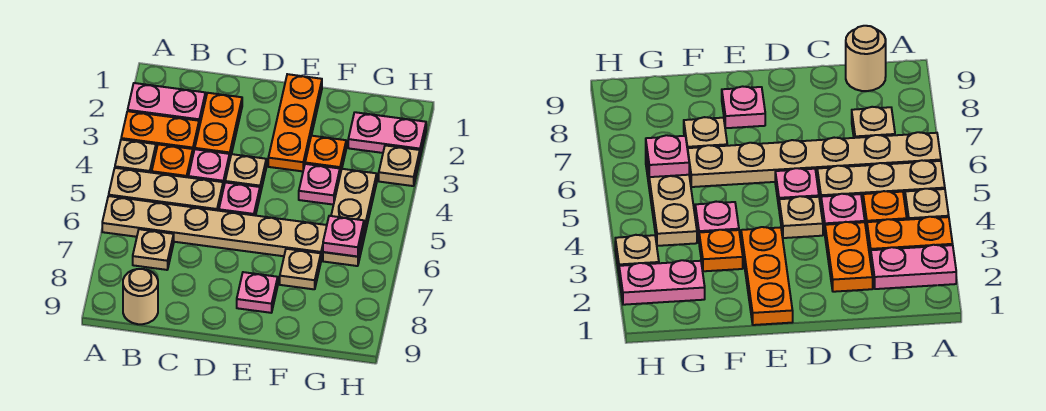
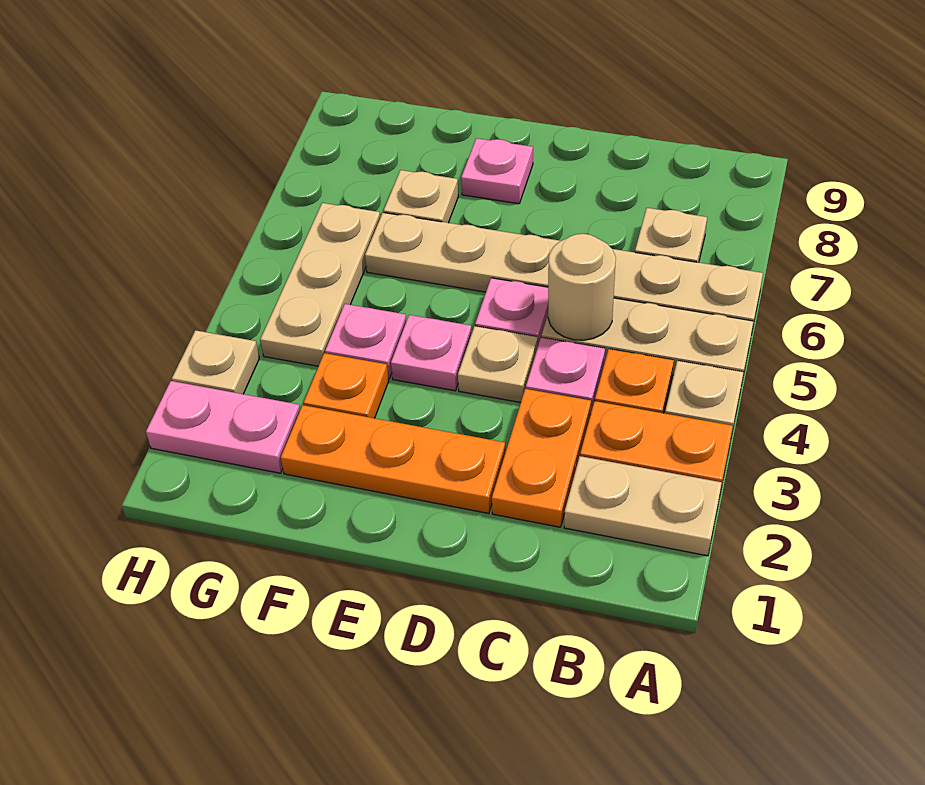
pink plate A2:B2 level 1 -> tan plate A2:B2 level 1
tan round brick B9 level 1 -> tan round brick C5 level 2
orange plate E1:E3 level 1 -> orange plate D2:F2 level 1
pink plate G6 level 2 -> pink plate E4 level 1

